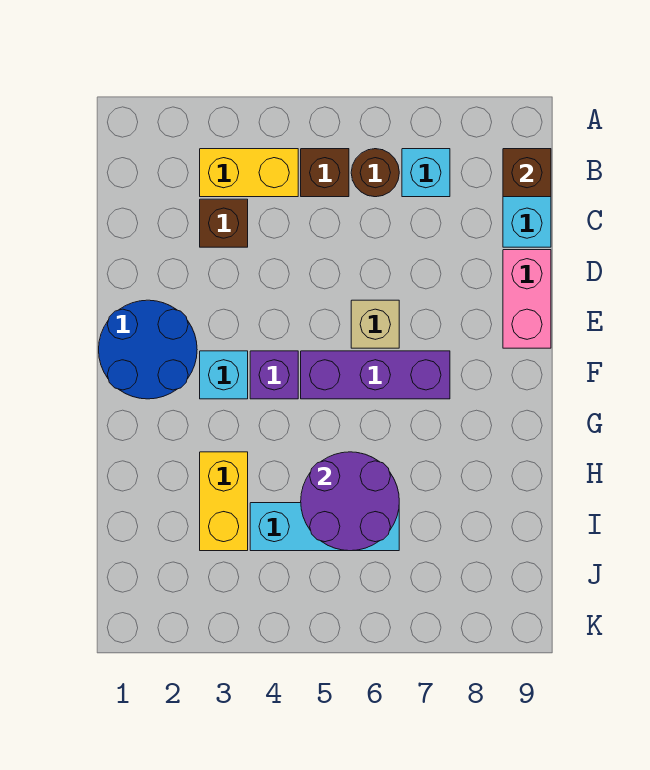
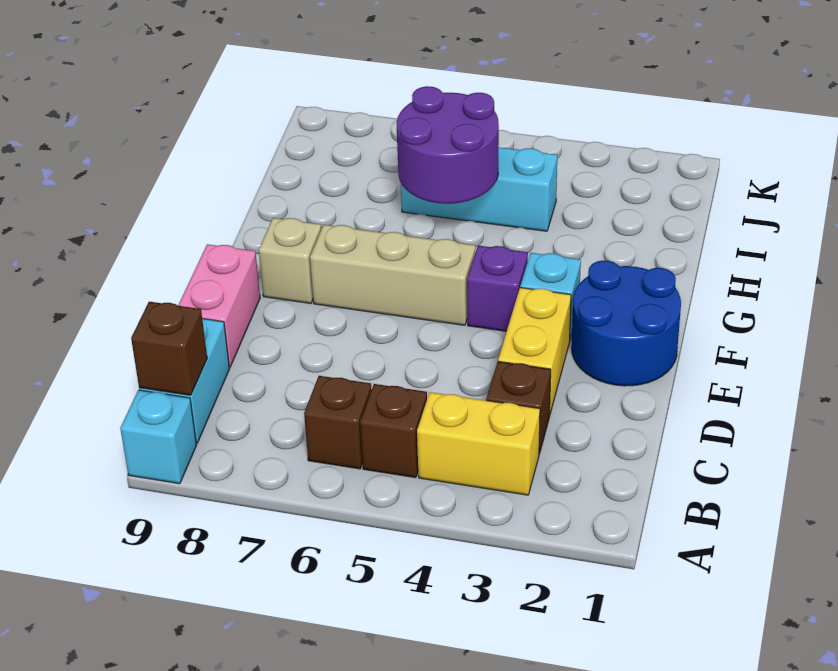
brown round brick B6 level 1 -> brown brick B6 level 1
cyan brick B7 level 1 -> cyan brick A9 level 1
tan brick E6 level 1 -> tan brick F8 level 1
purple brick F5:F7 level 1 -> tan brick F5:F7 level 1
yellow brick H3:I3 level 1 -> yellow brick D3:E3 level 1

